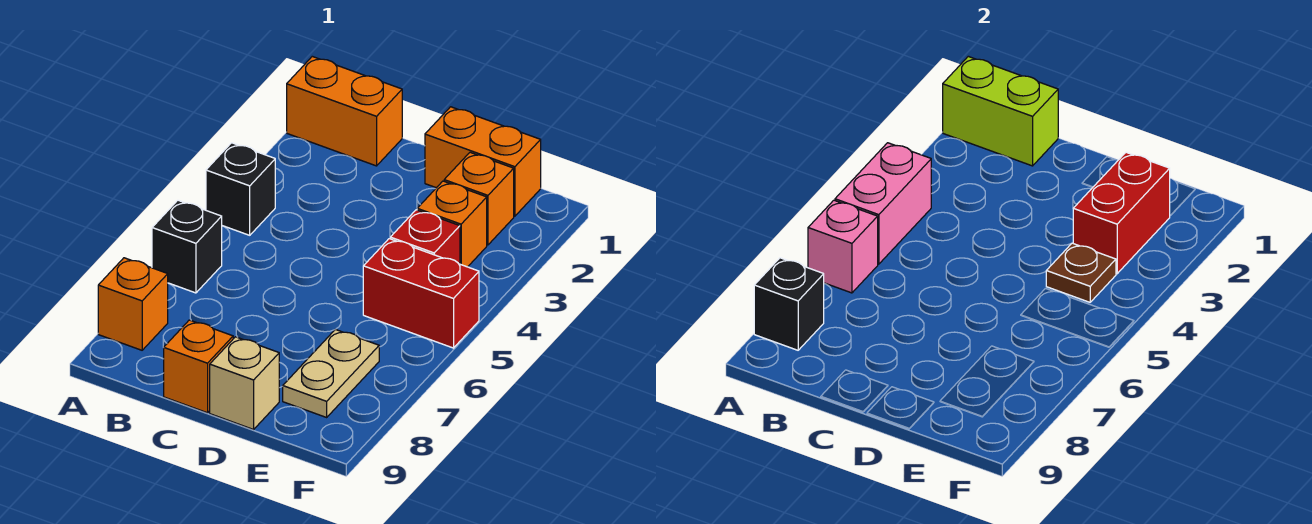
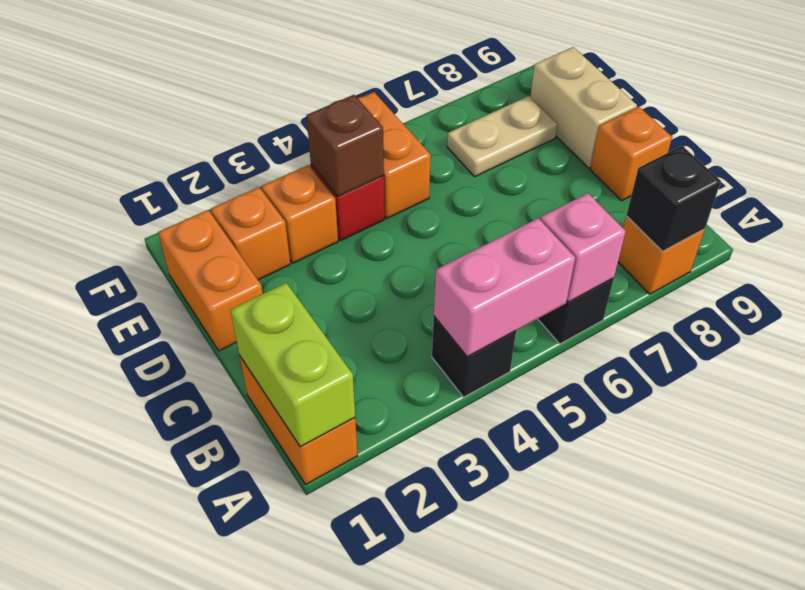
tan brick D9 level 1 -> tan brick D9:E9 level 1
red brick E2:E3 level 2 -> none
brown plate E4 level 2 -> brown brick E4 level 2
red brick E5:F5 level 1 -> orange brick E5:F5 level 1

